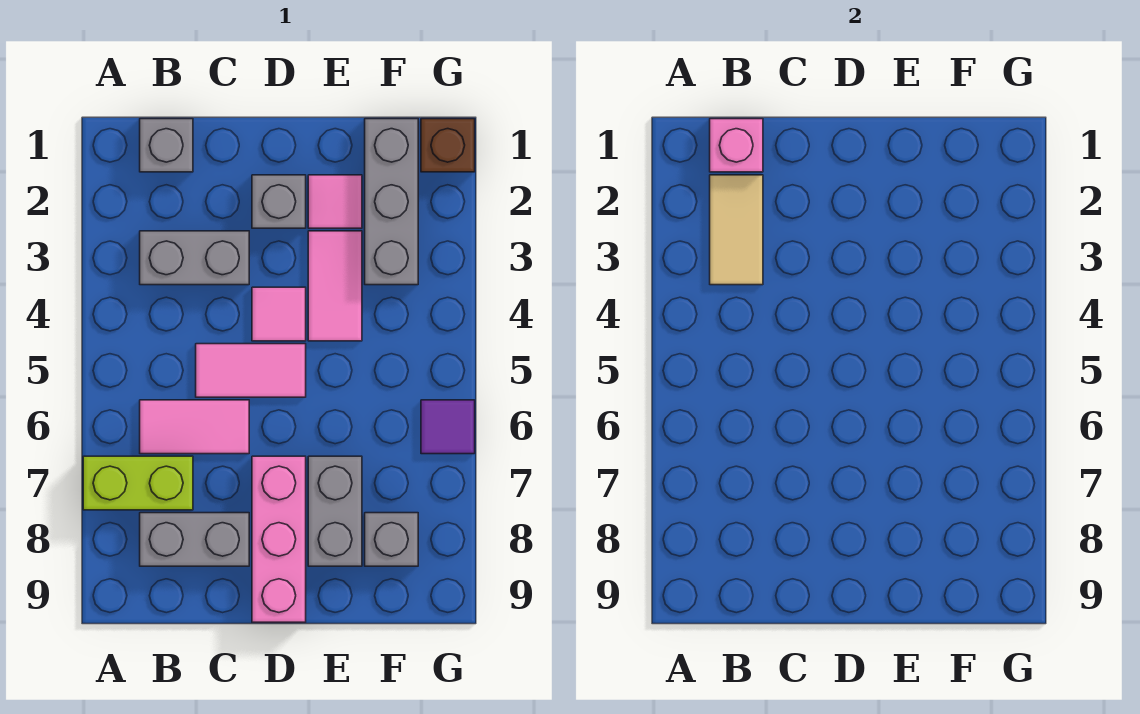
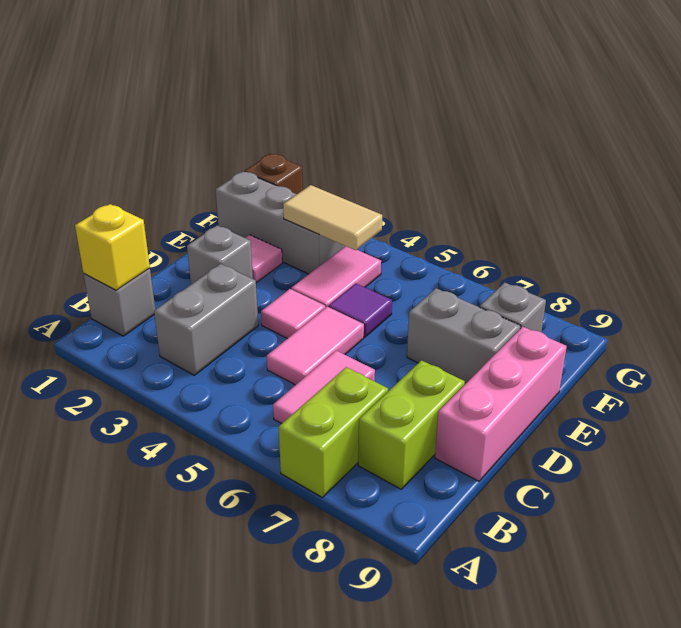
pink brick B1 level 2 -> yellow brick B1 level 2
tan tile B2:B3 level 2 -> tan tile F3:F4 level 2
grey brick B8:C8 level 1 -> lime brick B8:C8 level 1
pink brick D7:D9 level 1 -> pink brick C9:E9 level 1
pink tile E3:E4 level 1 -> pink tile E4:F4 level 1
purple tile G6 level 1 -> purple tile E5 level 1

